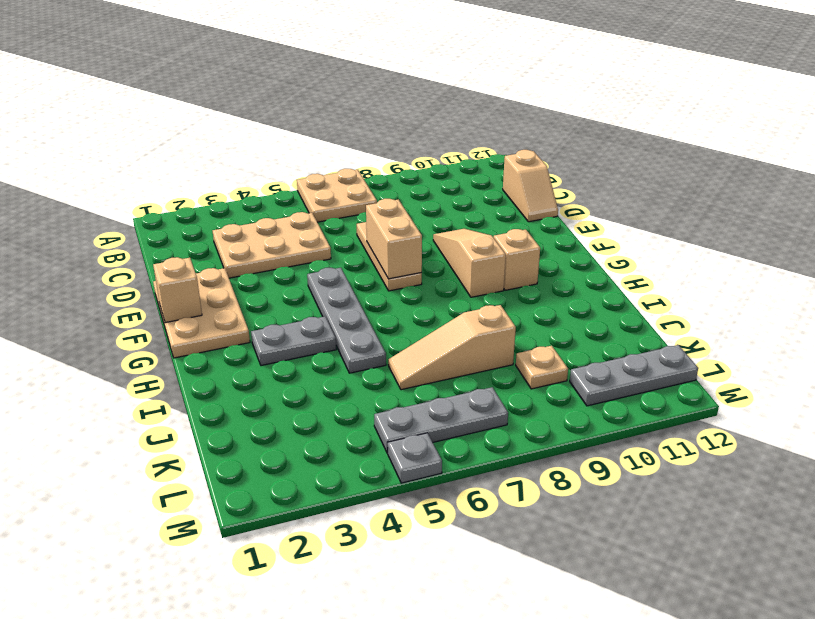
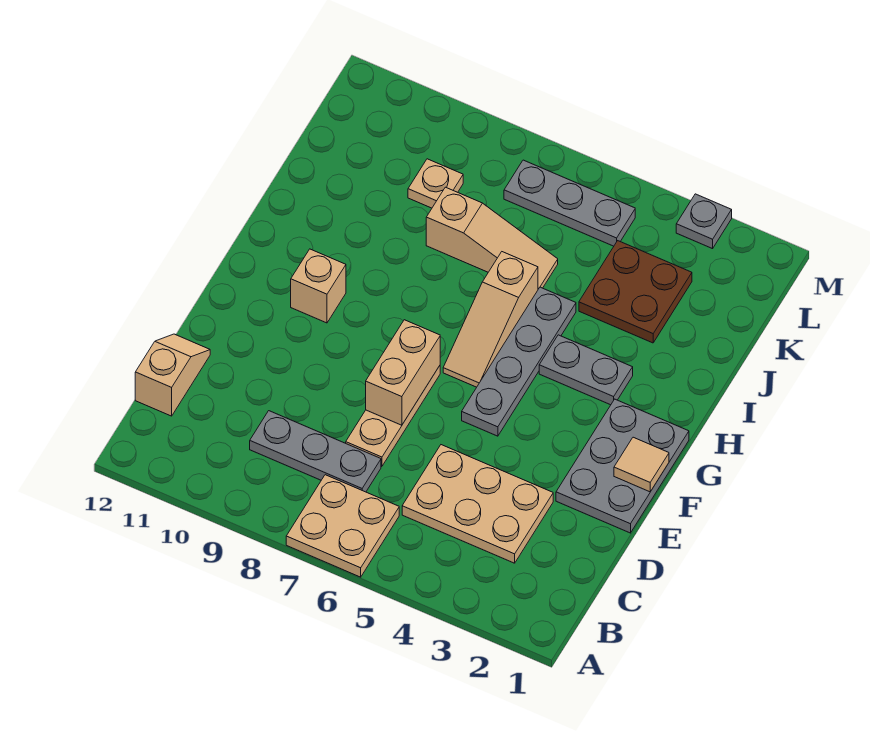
tan plate E1:G2 level 1 -> grey plate E1:G2 level 1
tan slope E9:G9 level 1 top G -> tan slope G6:I6 level 1 top I
tan brick F1 level 2 -> tan tile F1 level 2
none -> brown plate J3:K4 level 1
grey plate L10:L12 level 1 -> grey plate C7:C9 level 1
grey plate M5 level 1 -> grey plate M3 level 1

